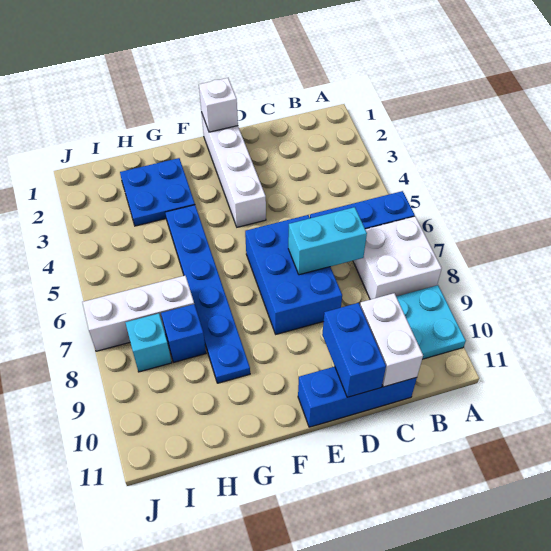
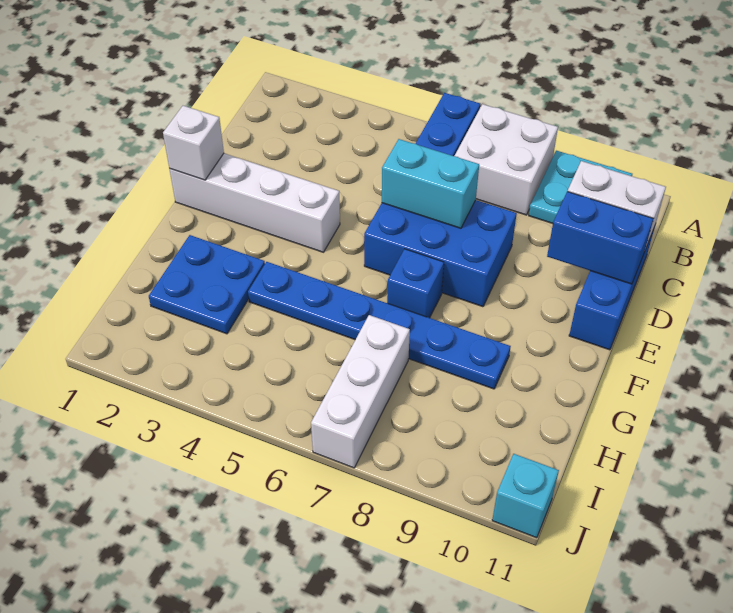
cyan brick C7:D7 level 2 -> cyan brick D6:D7 level 2
blue brick H8 level 1 -> blue brick F7 level 1
cyan brick I8 level 1 -> cyan brick J11 level 1

